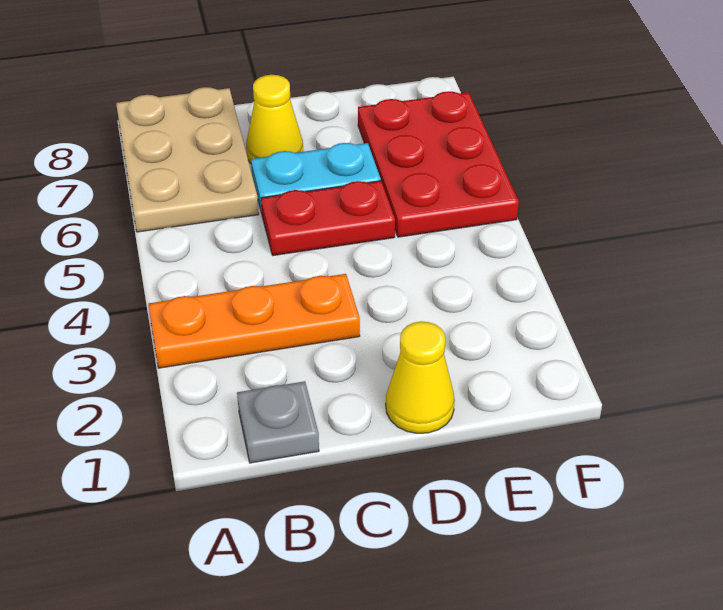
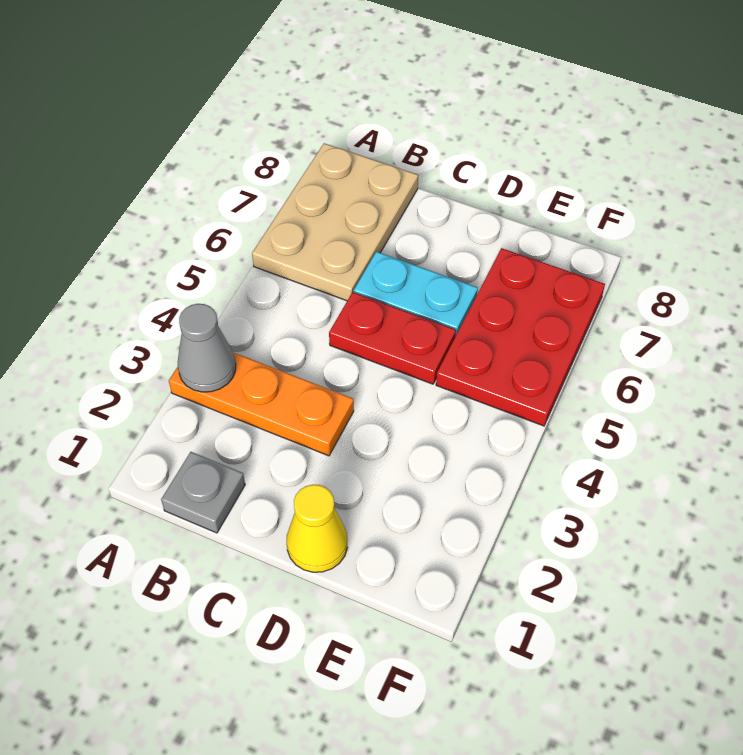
none -> grey cone A3 level 2
yellow cone C7 level 1 -> none

